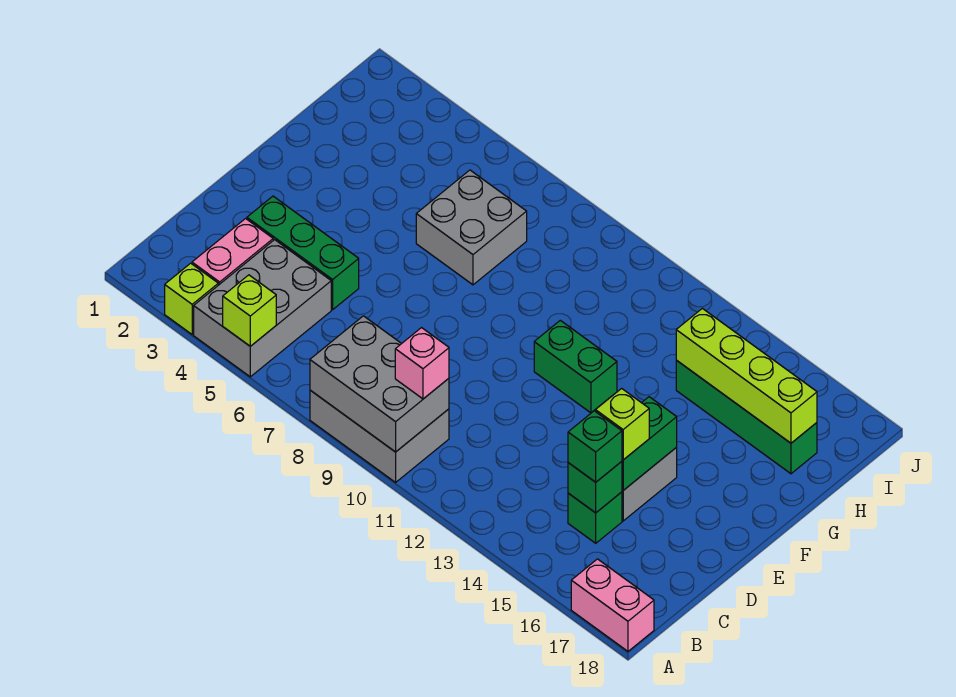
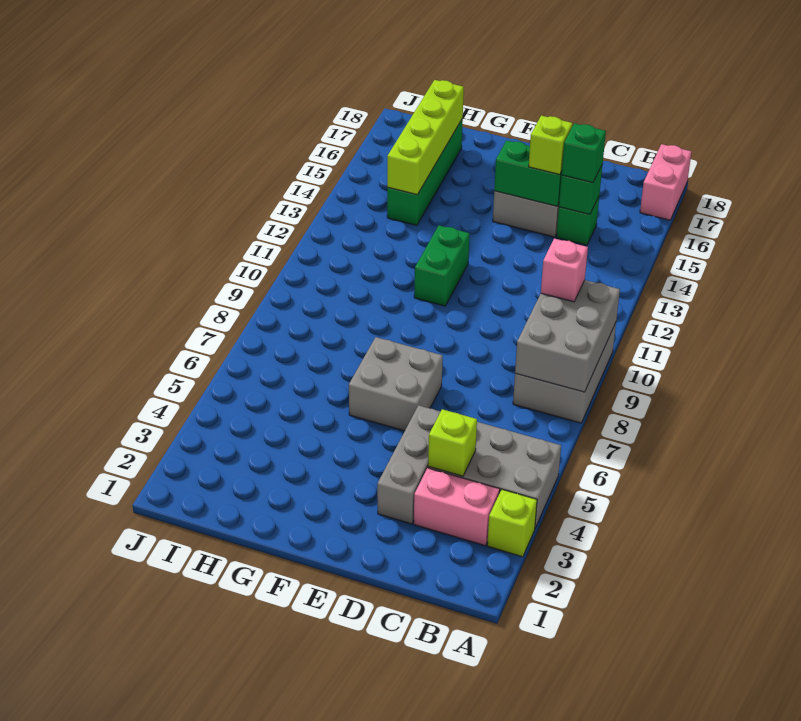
lime brick A5 level 2 -> lime brick C4 level 2
green brick D3:D5 level 1 -> grey brick D3:D5 level 1
grey brick G6:H7 level 1 -> grey brick E6:F7 level 1

